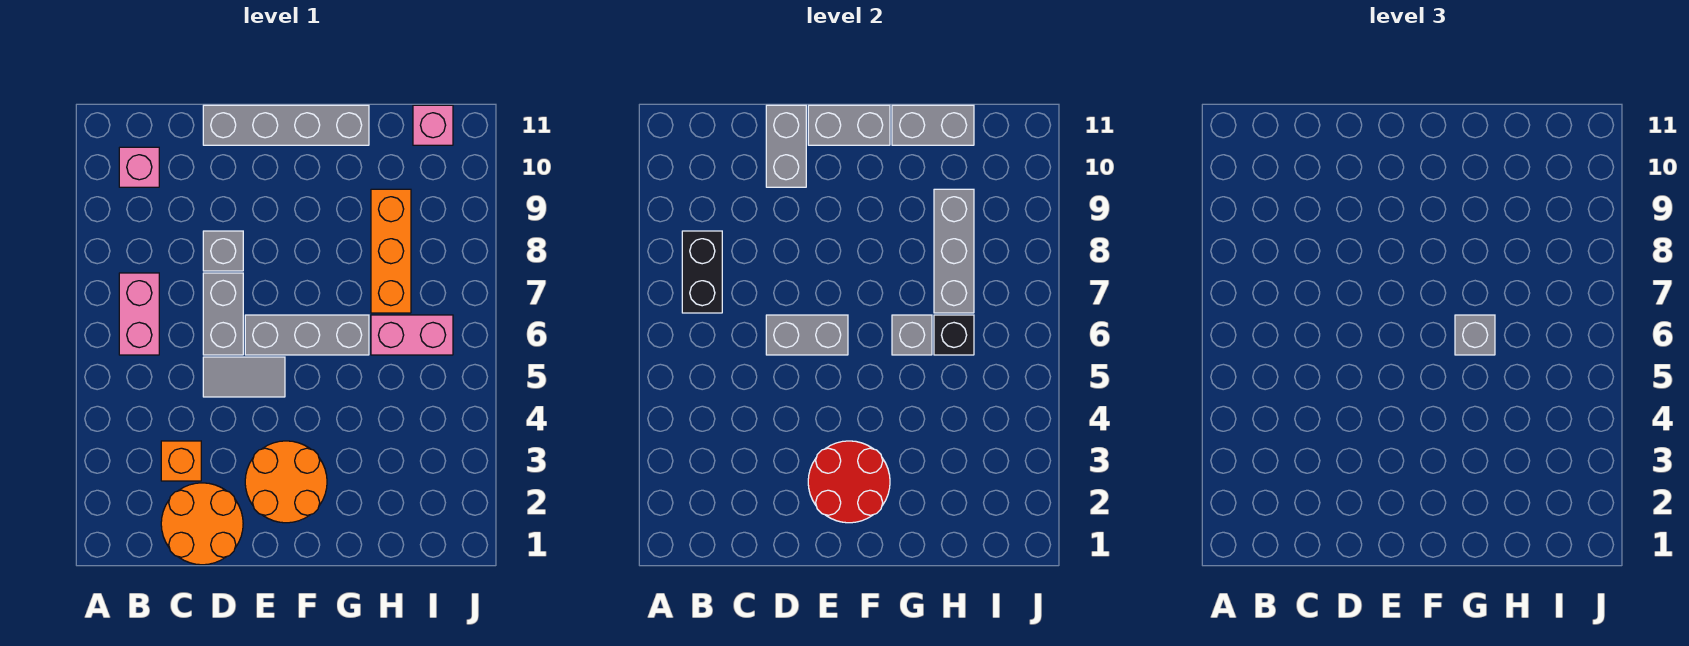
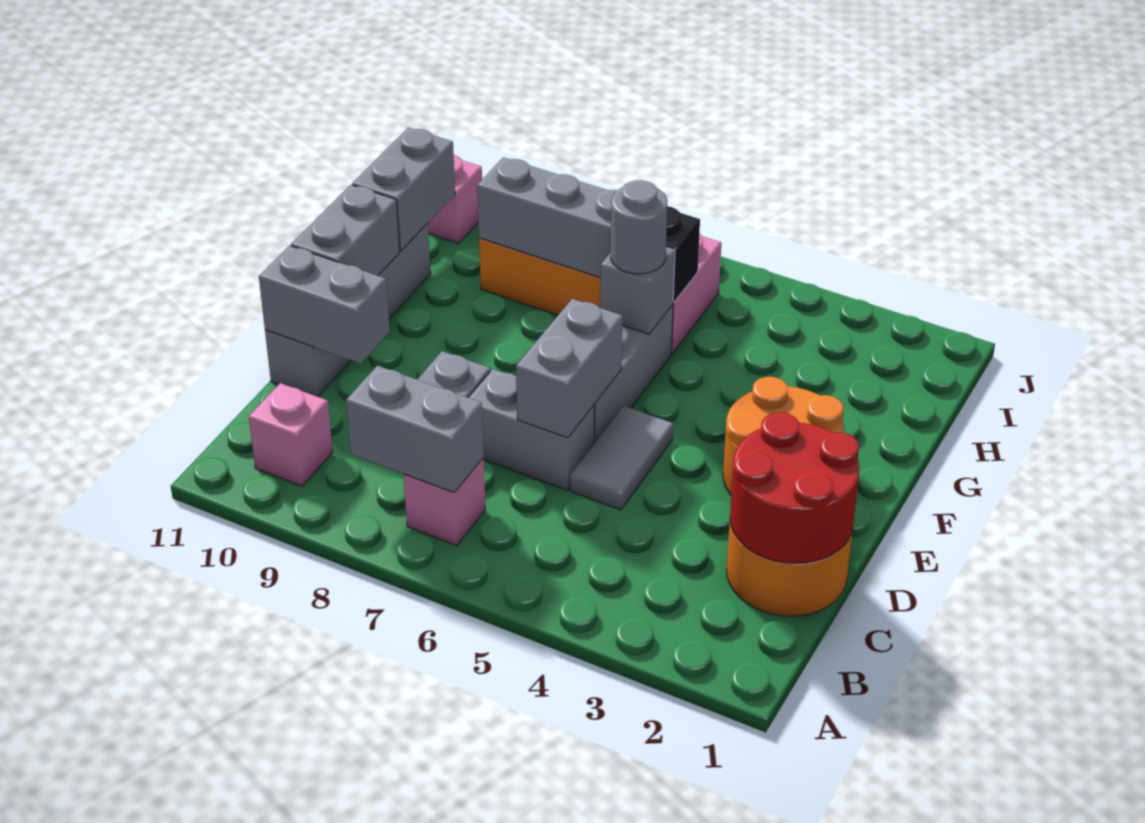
pink brick B6:B7 level 1 -> pink brick B7 level 1
black brick B7:B8 level 2 -> grey brick B7:B8 level 2
orange brick C3 level 1 -> none
red round brick E2:F3 level 2 -> red round brick C1:D2 level 2
grey brick G6 level 3 -> grey round brick G6 level 3

